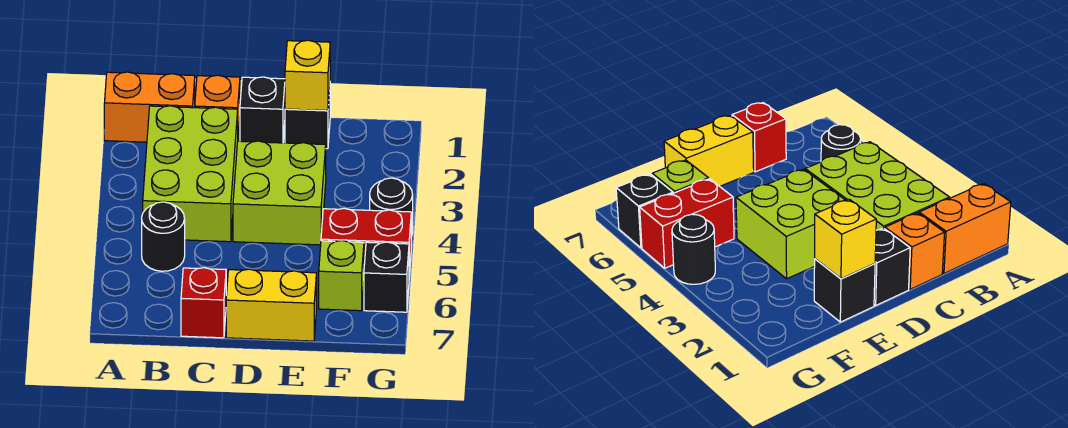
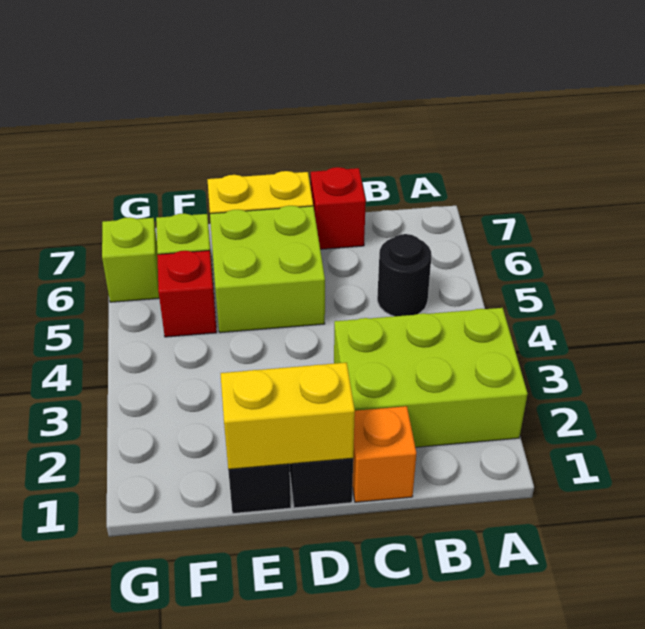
orange brick A1:B1 level 1 -> none
lime brick B2:C4 level 1 -> lime brick A2:C3 level 1
lime brick D3:E4 level 1 -> lime brick D5:E6 level 1
yellow brick E1 level 2 -> yellow brick D1:E1 level 2
red brick F5:G5 level 1 -> red brick F5 level 1
black round brick G4 level 1 -> none
black brick G6 level 1 -> lime brick G6 level 1

